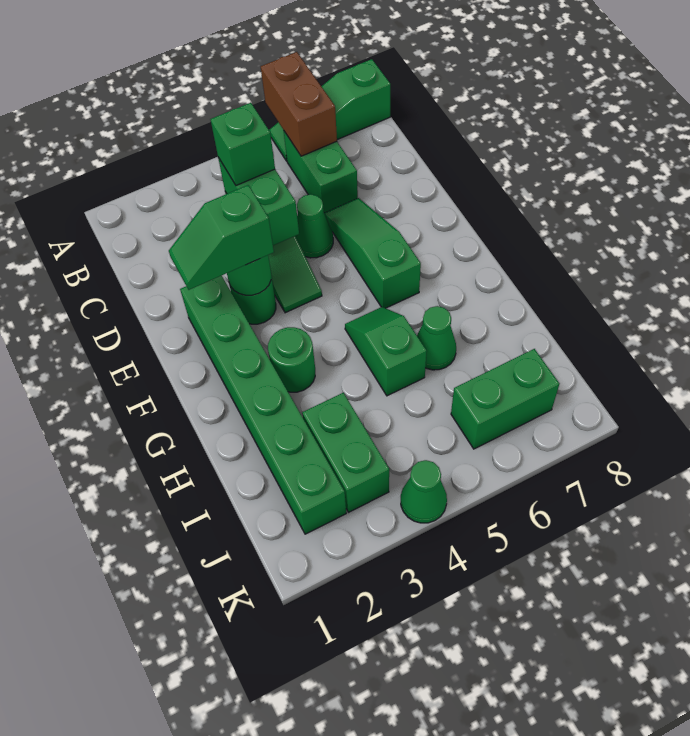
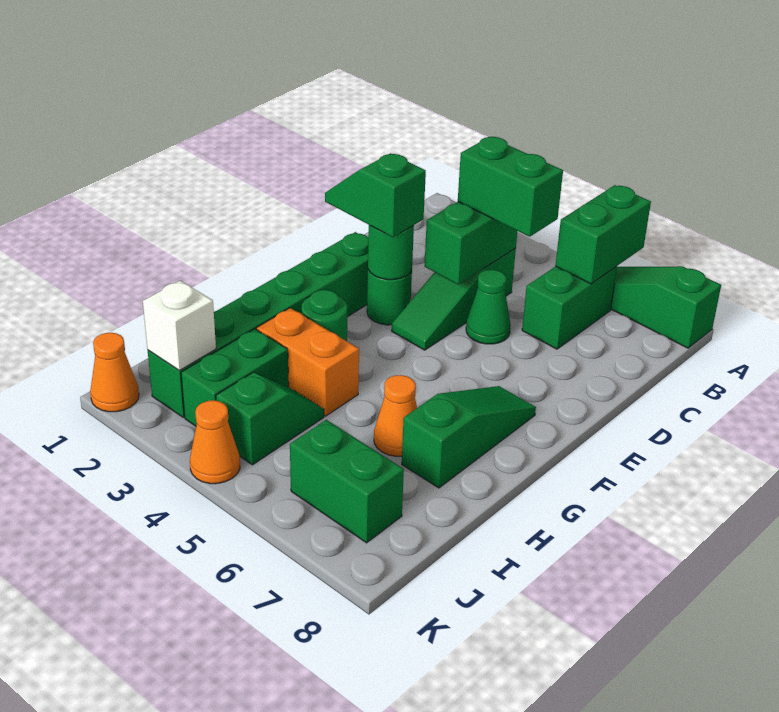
brown brick A6:B6 level 2 -> green brick A6:B6 level 2
green brick C4 level 3 -> green brick C4:C5 level 3
green slope D6:F6 level 1 top F -> green slope F7:H7 level 1 top H
green slope G5:H5 level 1 top H -> green slope I4:J4 level 1 top J
none -> orange brick H3:H4 level 1
green cone H6 level 1 -> orange cone H6 level 1
none -> white brick J2 level 2
none -> orange cone K1 level 1
green cone K4 level 1 -> orange cone K4 level 1

